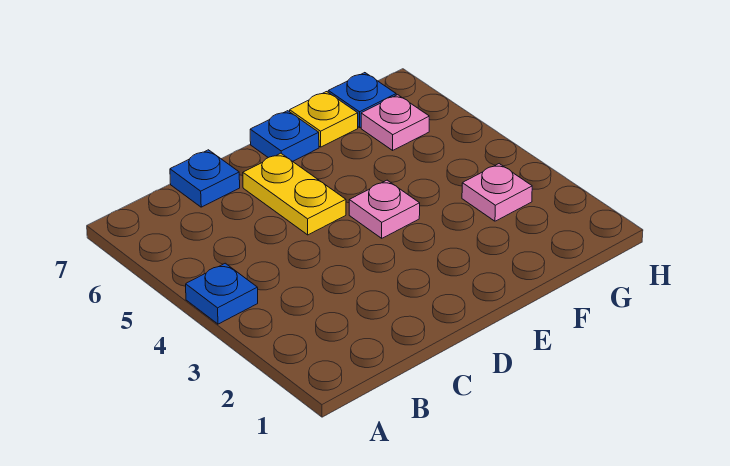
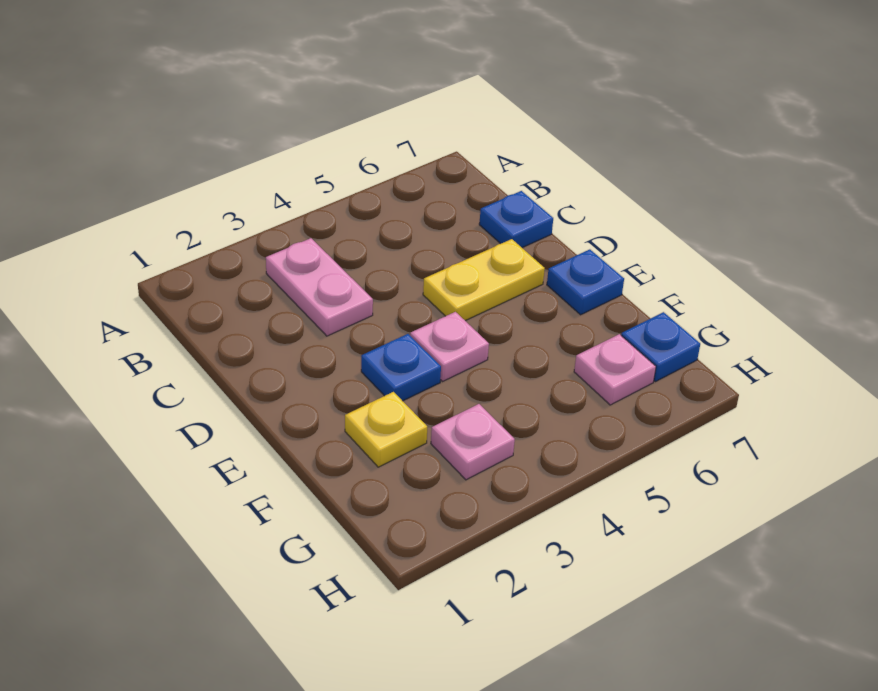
blue plate A4 level 1 -> blue plate E3 level 1
none -> pink plate B3:C3 level 1
yellow plate F7 level 1 -> yellow plate F2 level 1

